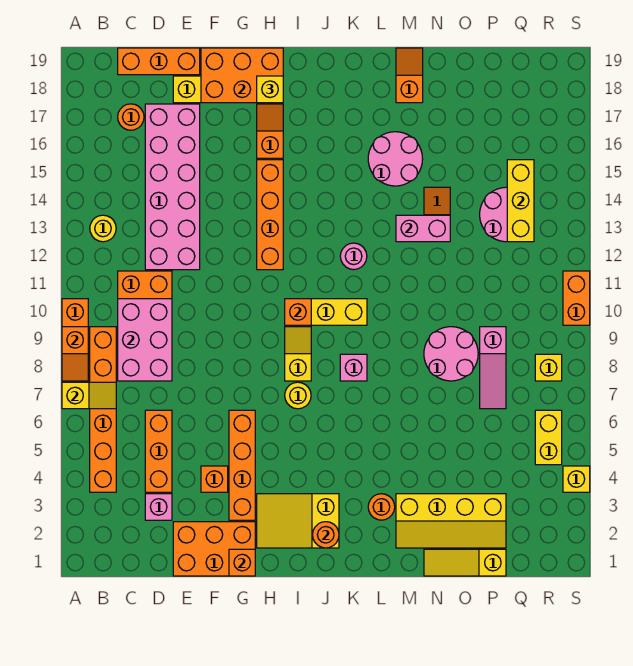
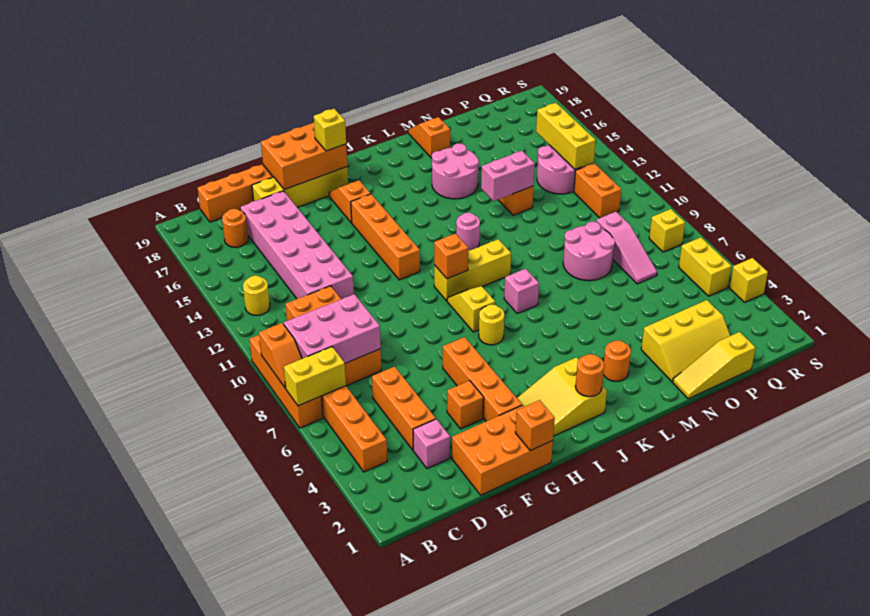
yellow slope A7:B7 level 2 top A -> yellow brick A7:B7 level 2
pink brick C8:D10 level 2 -> pink brick B8:D9 level 2
yellow slope M2:P3 level 1 top 3 -> yellow slope N2:P3 level 1 top 3
orange brick S10:S11 level 1 -> orange brick Q11:Q12 level 1

